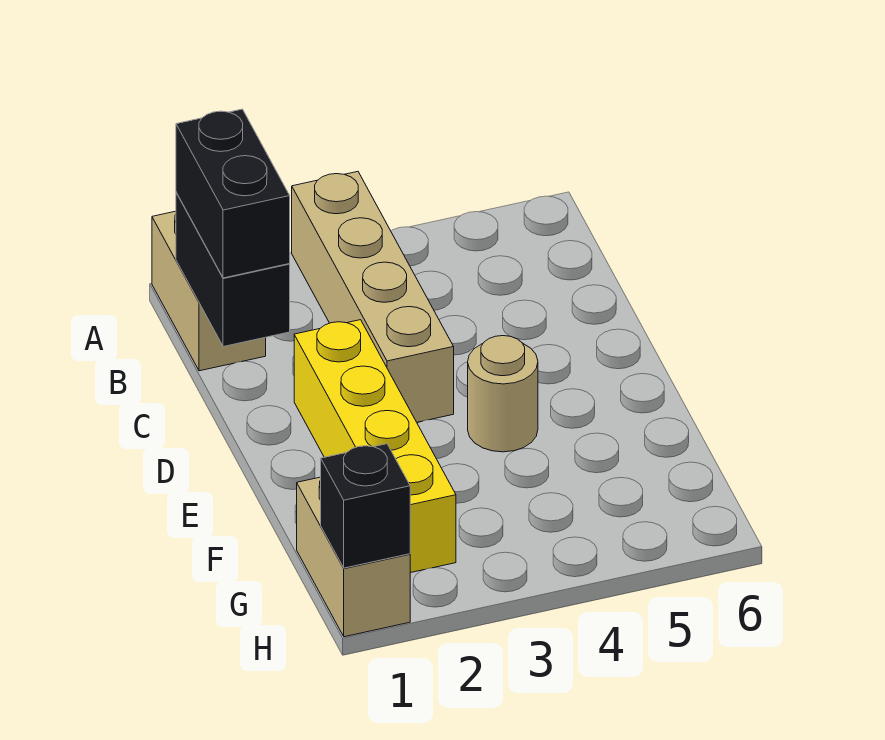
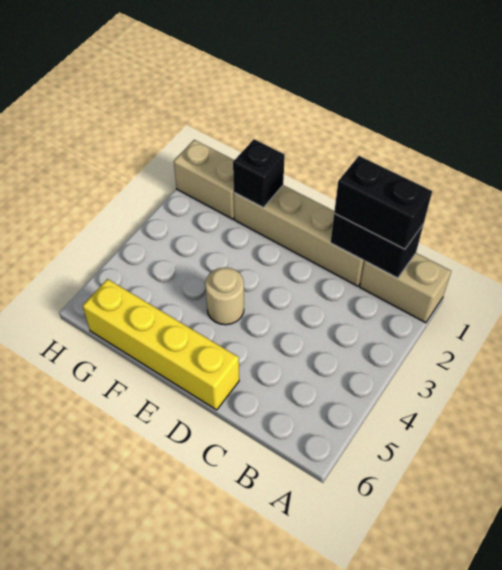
tan brick A3:D3 level 1 -> tan brick C1:F1 level 1
yellow brick D2:G2 level 1 -> yellow brick D6:G6 level 1
black brick H1 level 2 -> black brick F1 level 2

